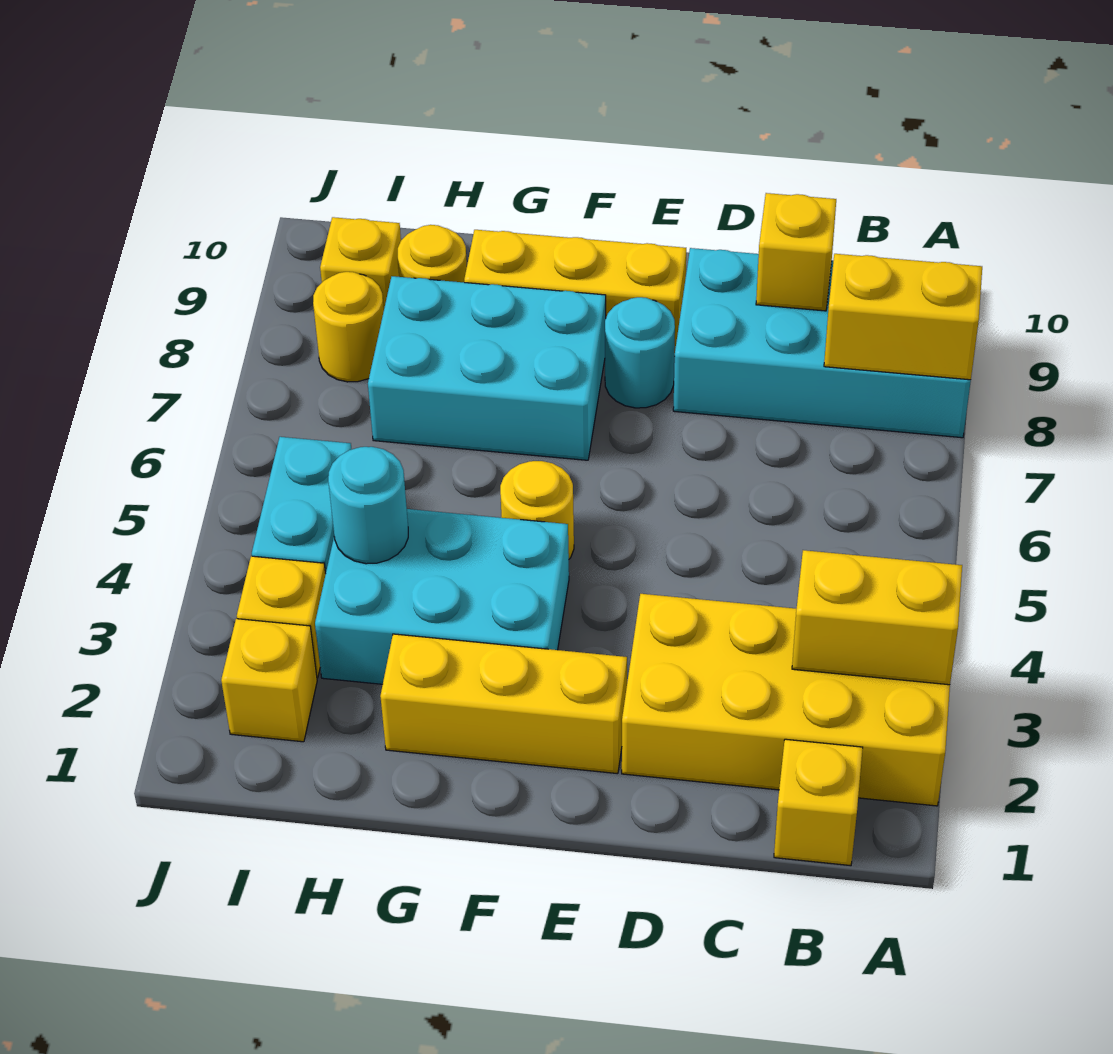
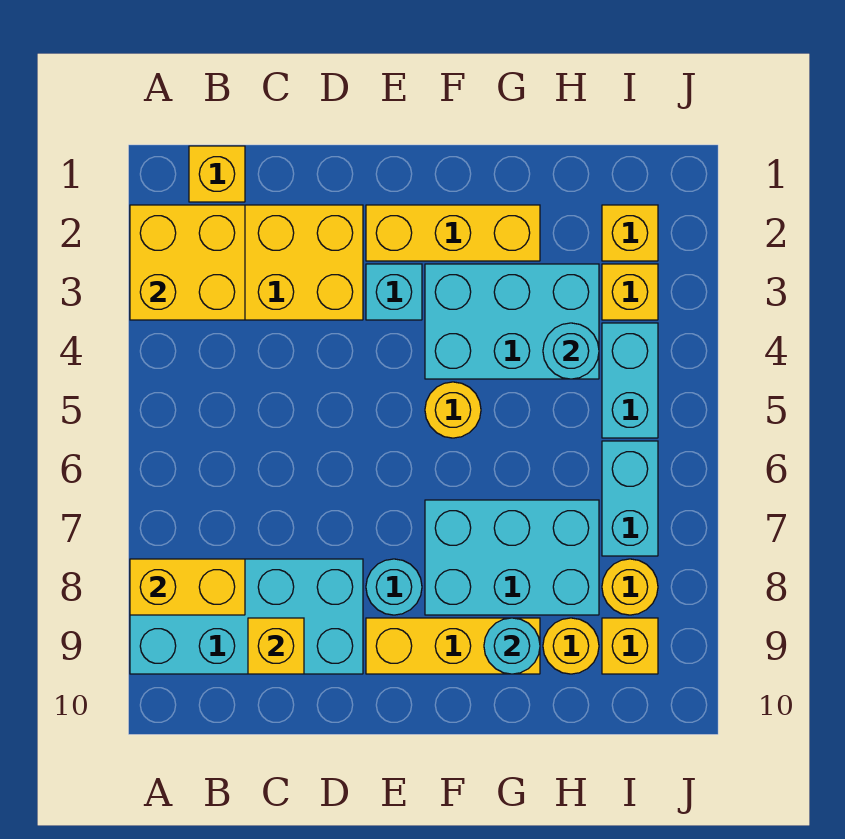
yellow brick A3:B3 level 2 -> yellow brick A2:B3 level 2
none -> cyan brick E3 level 1
none -> cyan round brick G9 level 2
none -> cyan brick I6:I7 level 1

